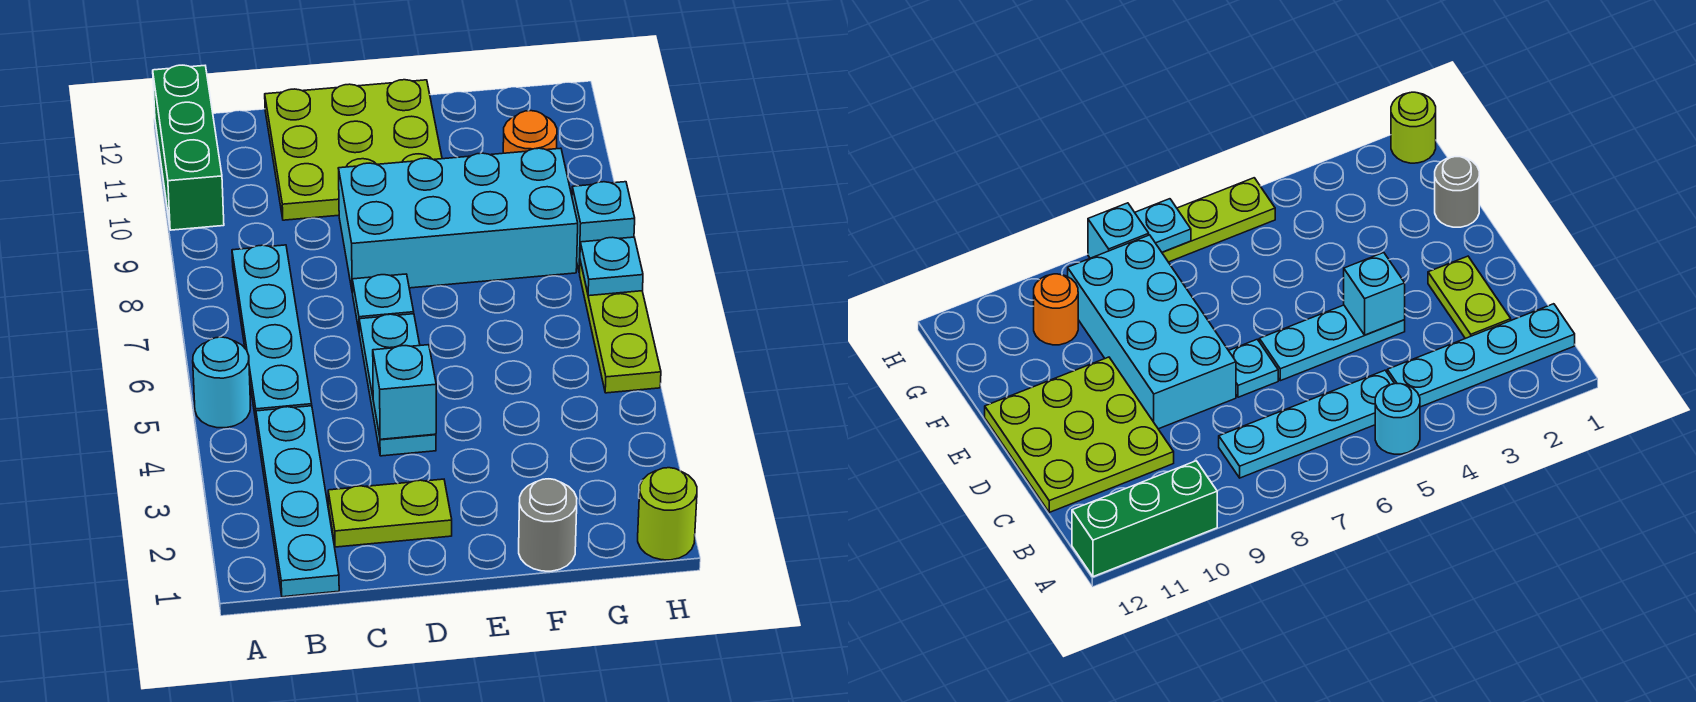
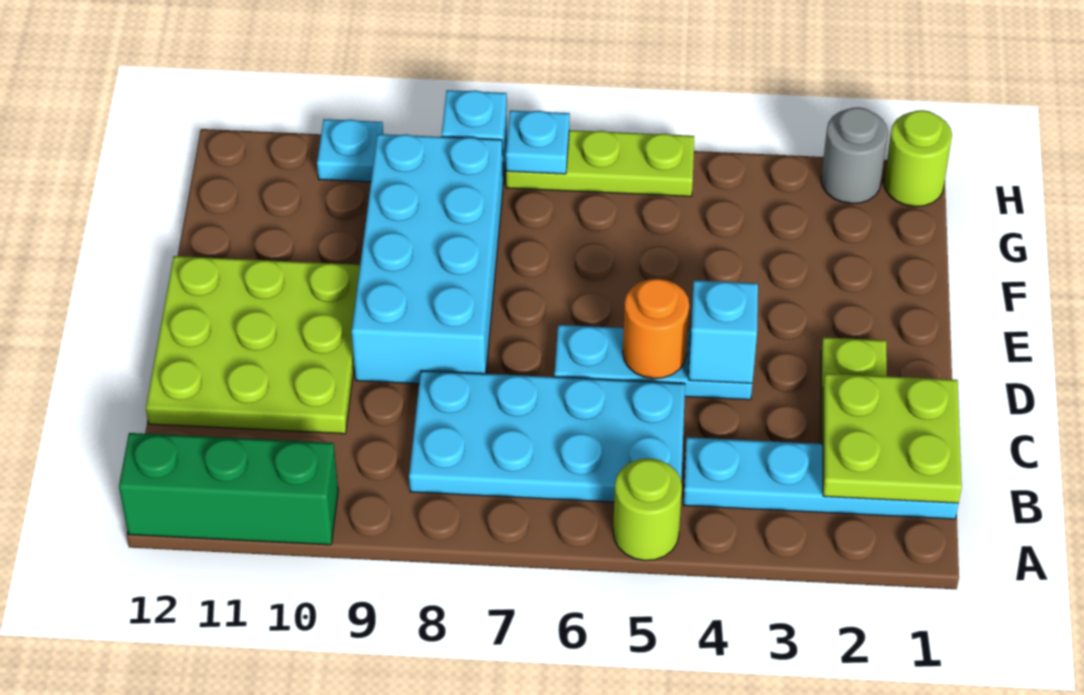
cyan round brick A5 level 1 -> lime round brick A5 level 1
none -> lime plate B1:C2 level 2
cyan plate B5:B8 level 1 -> cyan plate B5:C8 level 1
cyan plate D7 level 1 -> cyan plate H10 level 1
grey round brick F1 level 1 -> grey round brick H2 level 1
orange round brick G10 level 1 -> orange round brick D5 level 2

